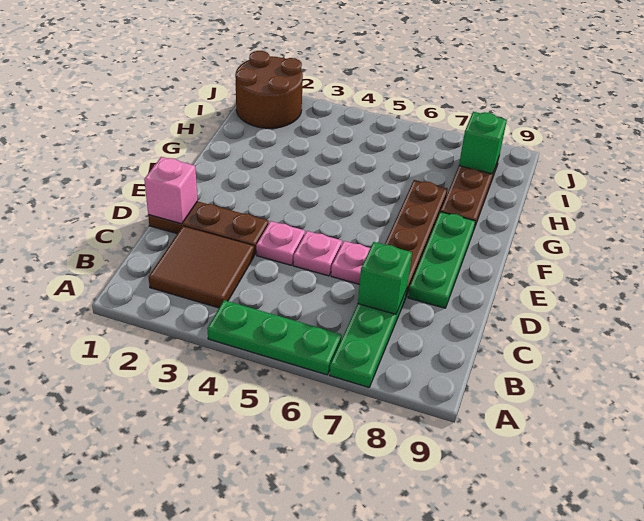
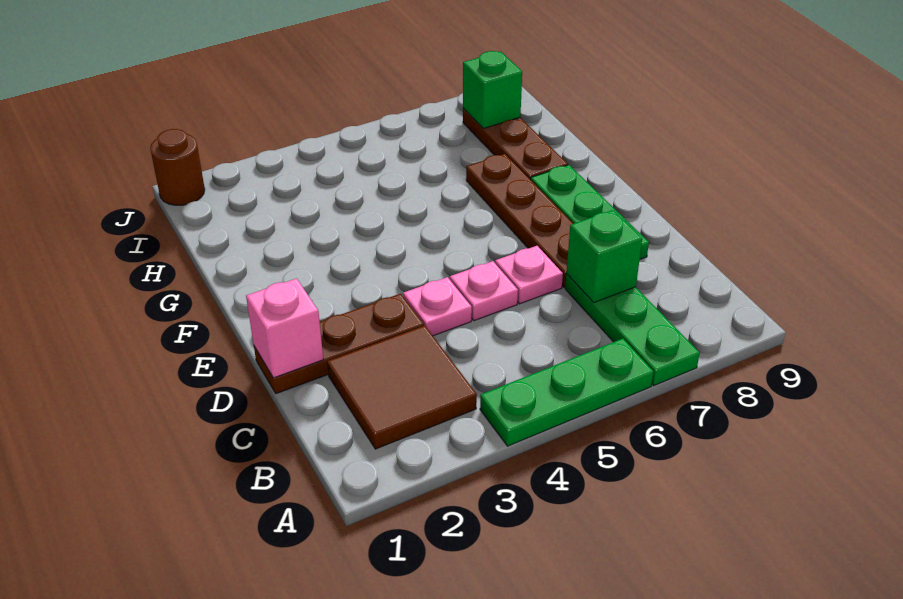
brown round brick I1:J2 level 1 -> brown round brick J1 level 1

